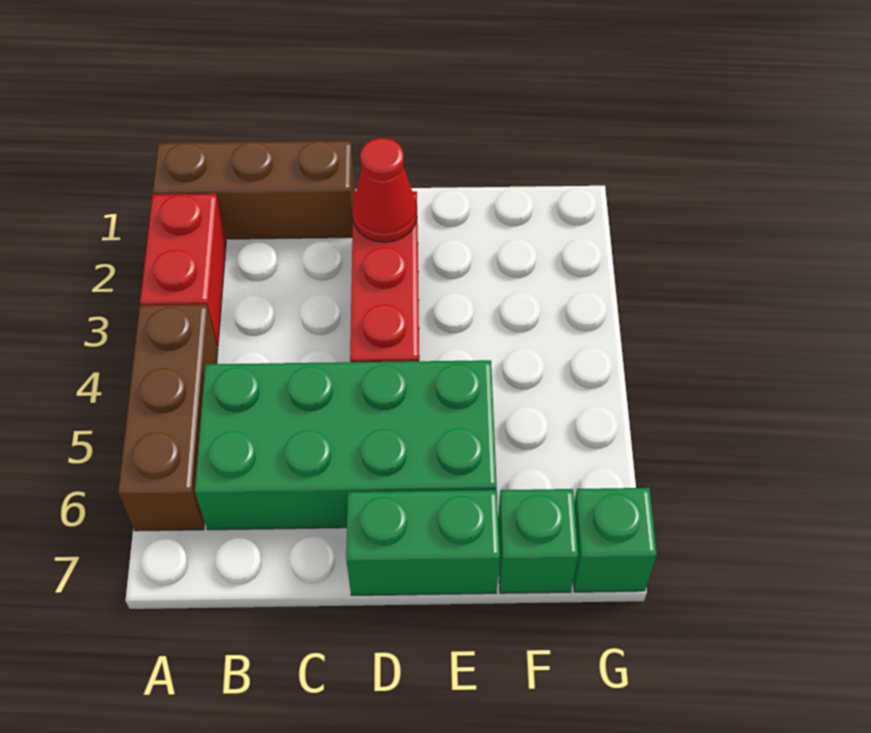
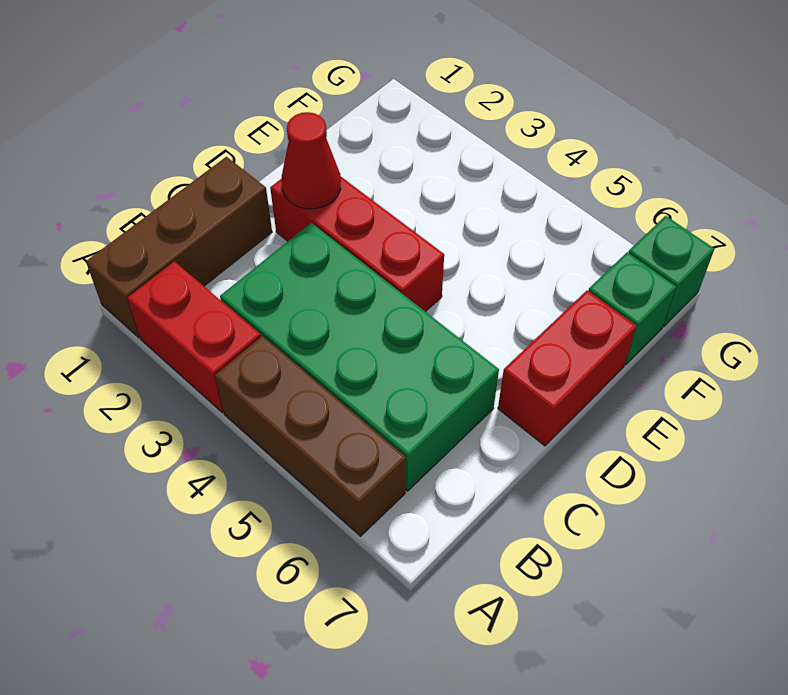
green brick B5:E6 level 1 -> green brick B3:C6 level 1
green brick D7:E7 level 1 -> red brick D7:E7 level 1

